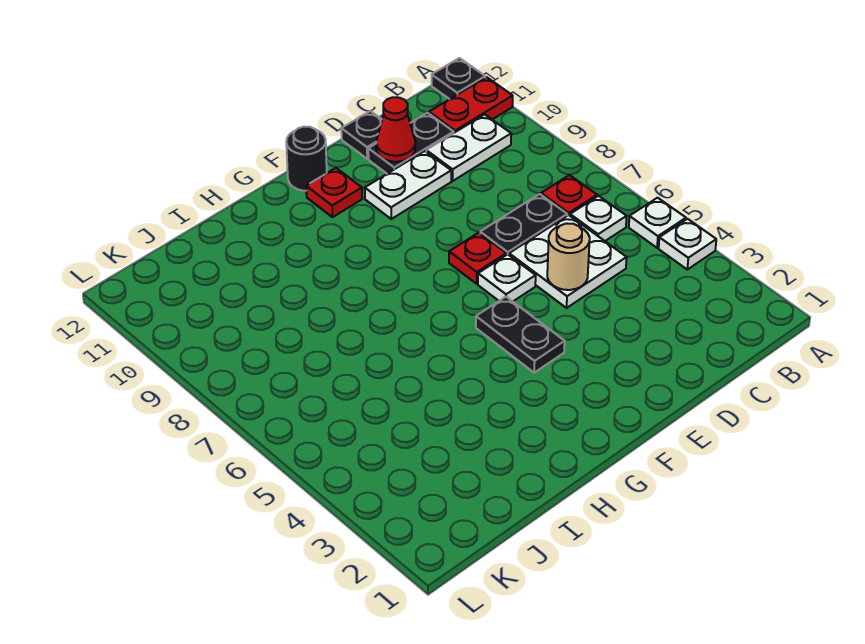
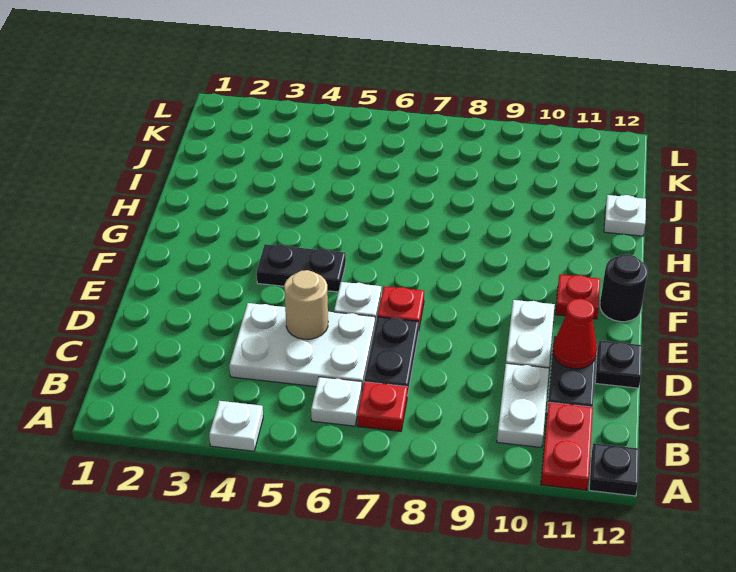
white plate A5 level 1 -> white plate I12 level 1
white plate C5:D6 level 1 -> white plate C4:D6 level 1

